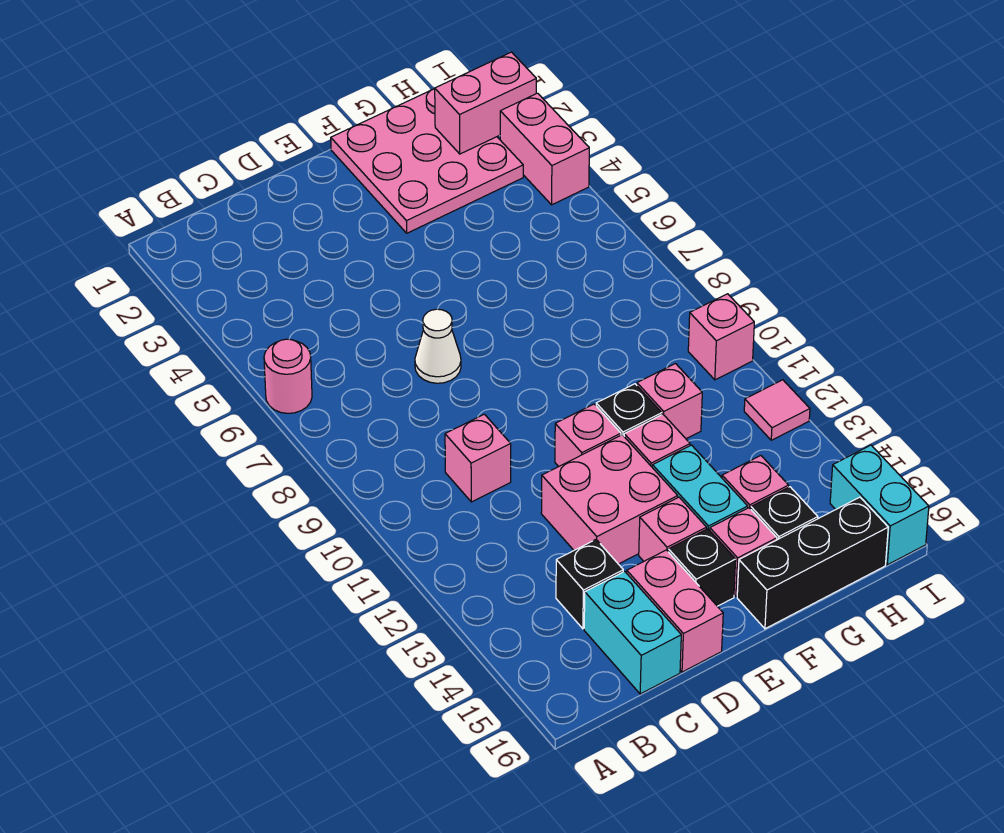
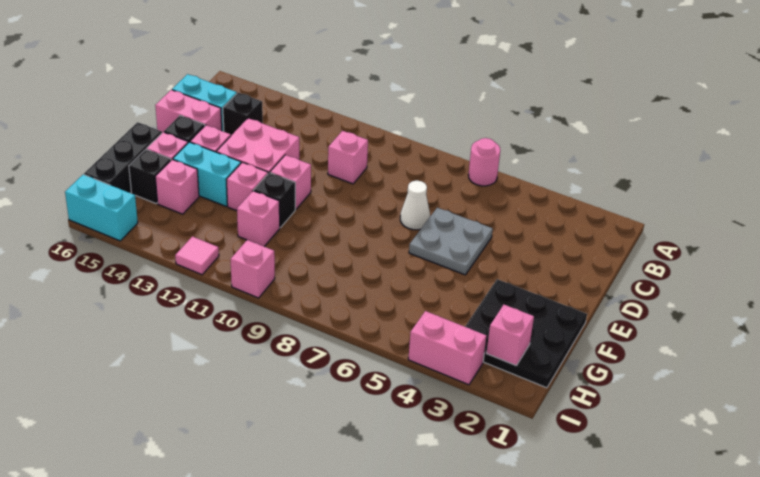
none -> grey plate D5:E6 level 1
pink plate F1:H3 level 1 -> black plate F1:H3 level 1
pink brick H2:I2 level 2 -> pink brick H2 level 2

